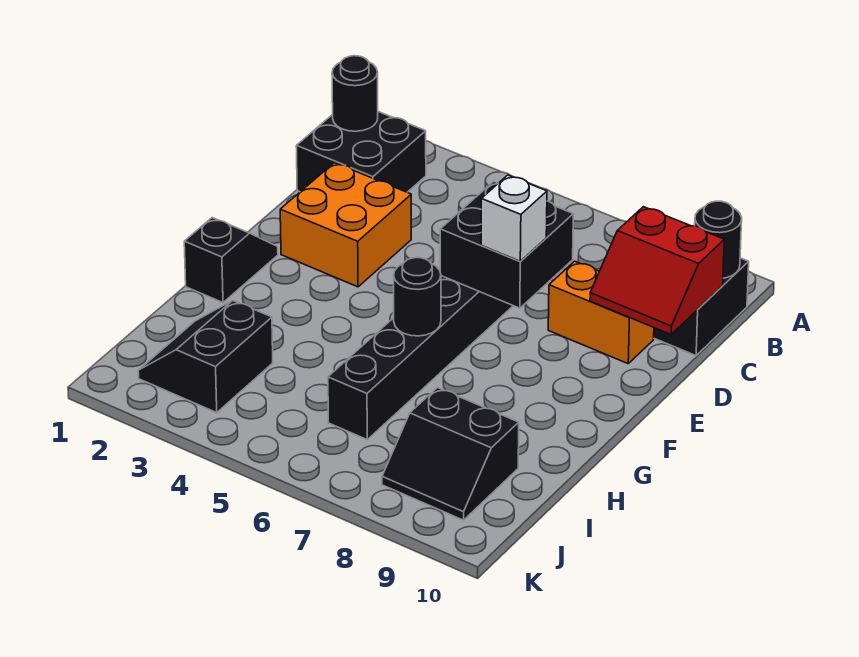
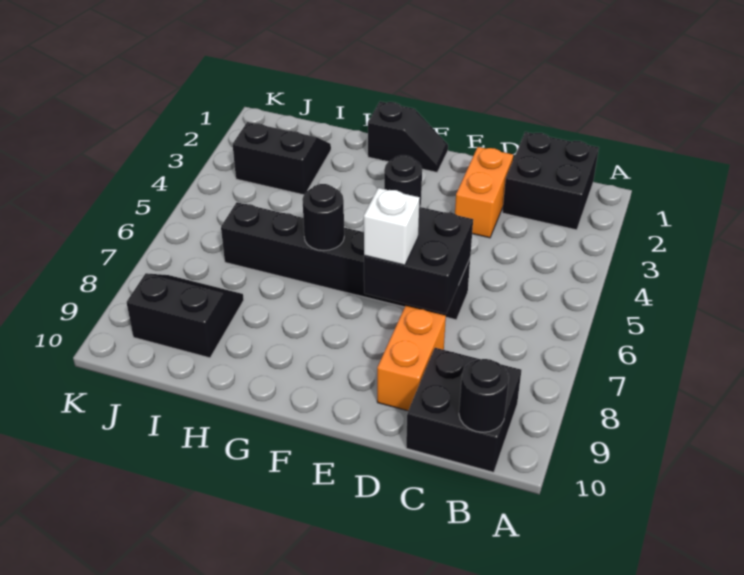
black round brick B1 level 2 -> black round brick F3 level 1
red slope C9:D10 level 2 top C -> none
orange brick D2:E3 level 1 -> orange brick D2:D3 level 1
black slope I8:J9 level 1 top I -> black slope I8:J9 level 1 top 9

